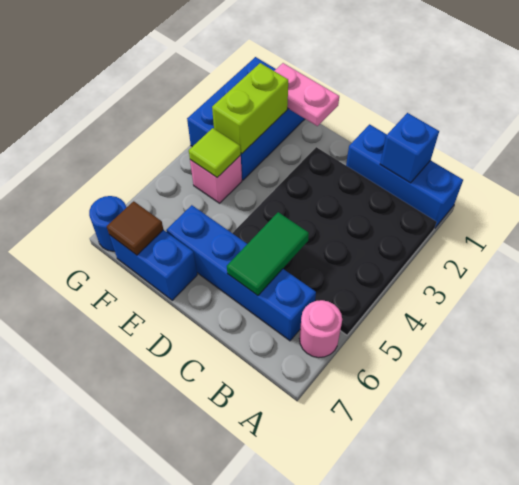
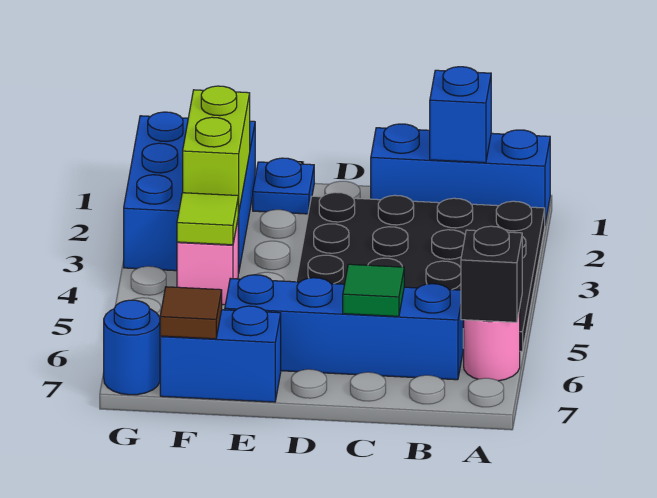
none -> black brick A6 level 2
green tile C5:C6 level 2 -> green tile C6 level 2
none -> blue plate E1 level 1
pink plate E1:F1 level 2 -> none

